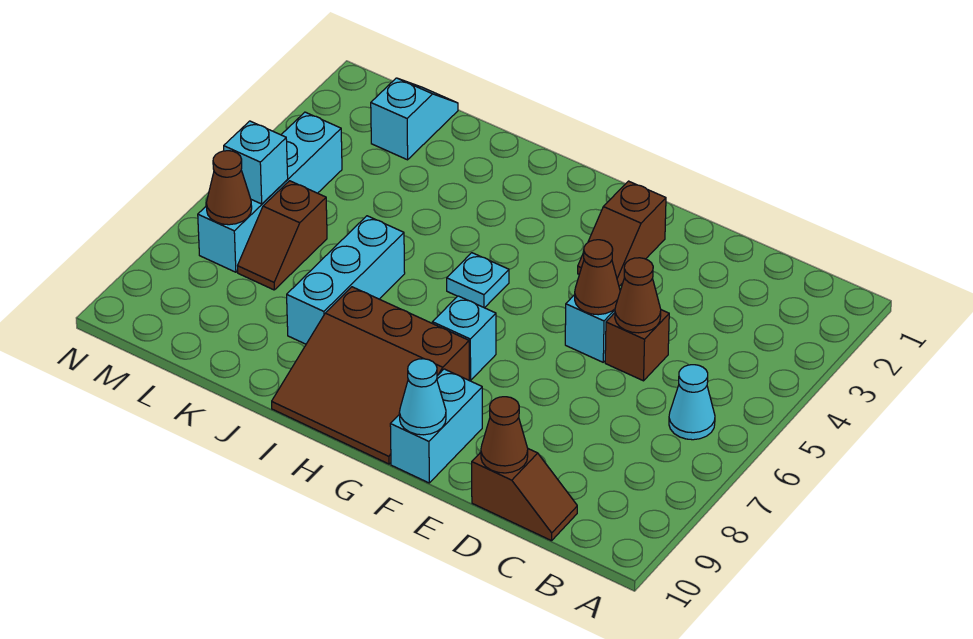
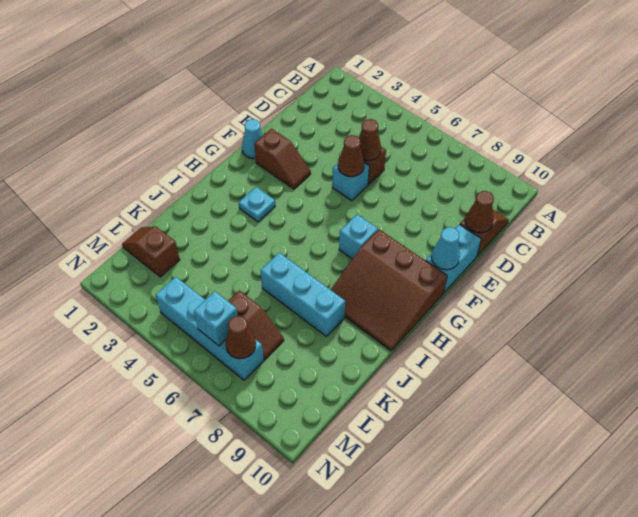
cyan cone B6 level 1 -> cyan cone F1 level 1
cyan brick F9:F10 level 1 -> cyan brick E10:F10 level 1
brown slope G8:I10 level 1 top 8 -> brown slope G8:I10 level 1 top G
cyan plate H5 level 1 -> cyan plate H3 level 1
cyan slope L1:L2 level 1 top 2 -> brown slope L1:L2 level 1 top 2

